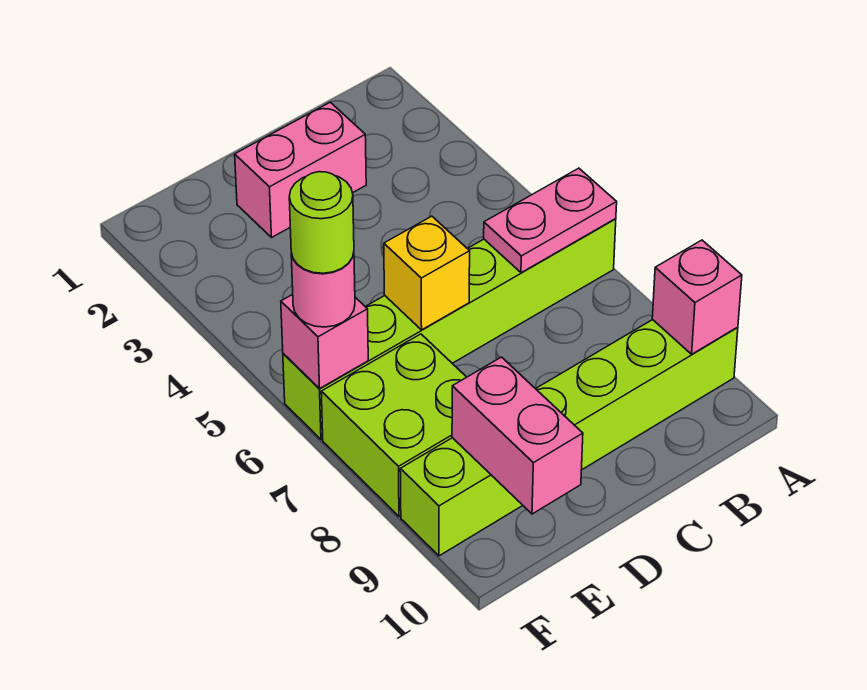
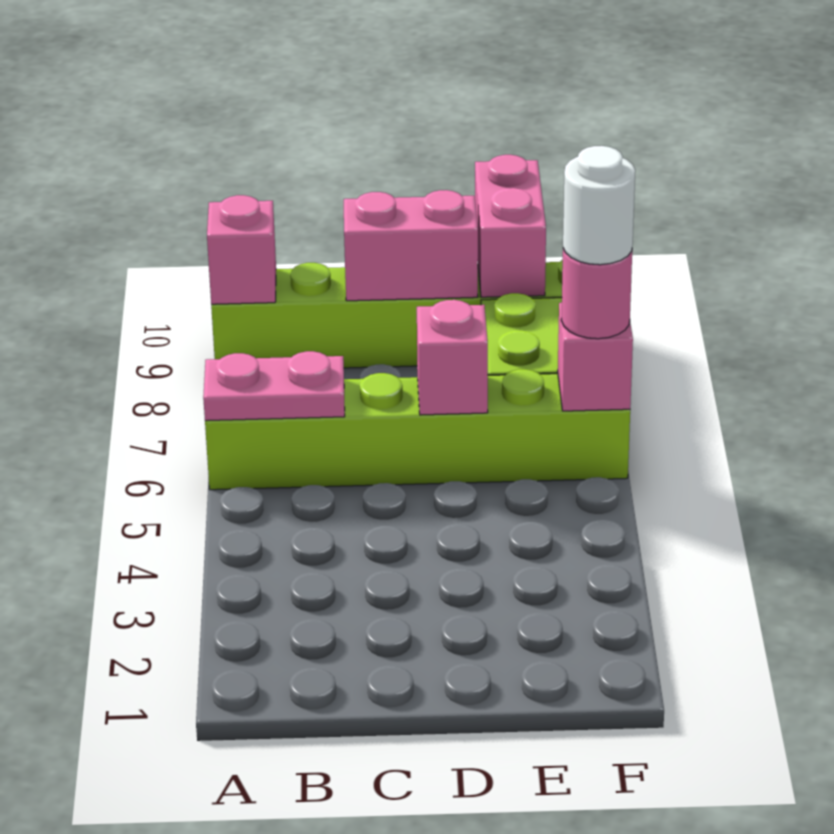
pink brick C2:D2 level 1 -> pink brick C9:D9 level 2
yellow brick D6 level 2 -> pink brick D6 level 2
lime round brick F6 level 4 -> white round brick F6 level 4

